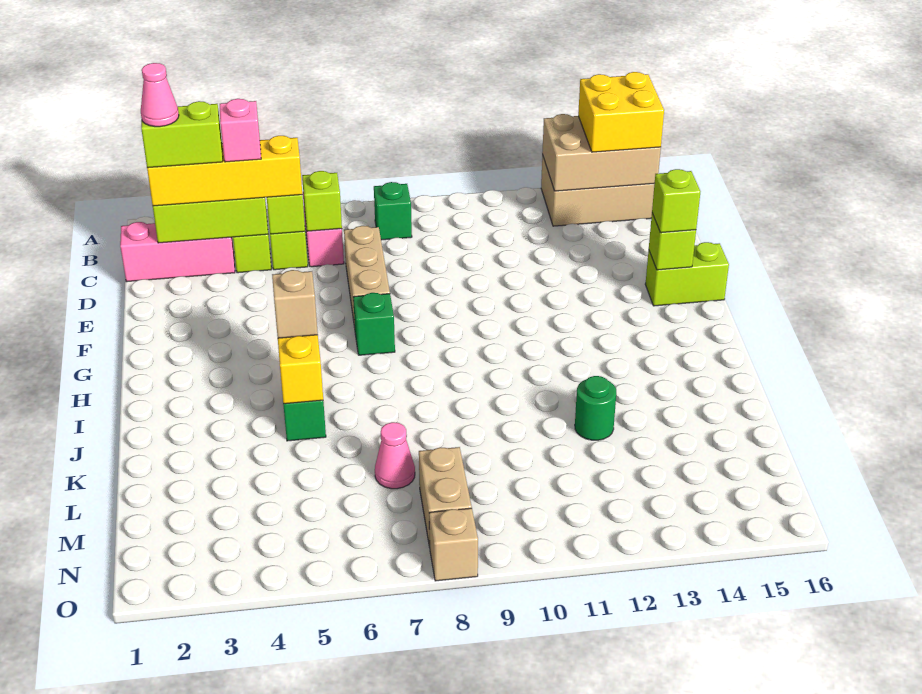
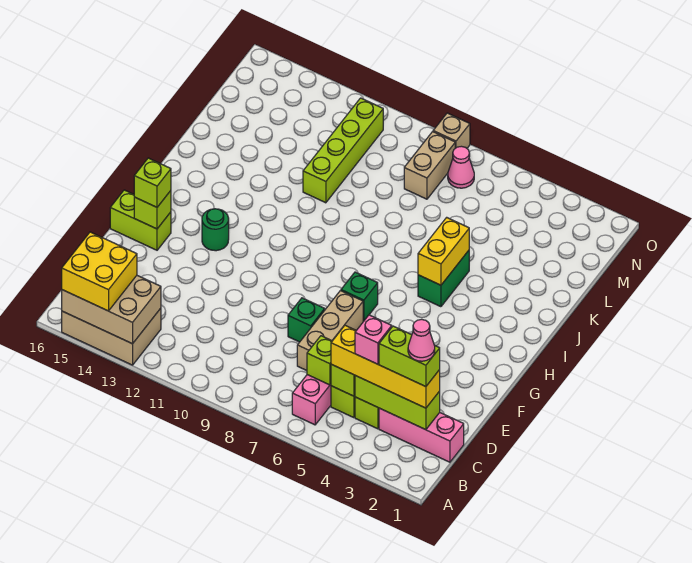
green brick B8 level 1 -> green brick E8 level 1
tan brick I5 level 3 -> none
none -> lime brick K11:N11 level 1
green round brick K12 level 1 -> green round brick G13 level 1
pink cone L7 level 1 -> pink cone N7 level 1

